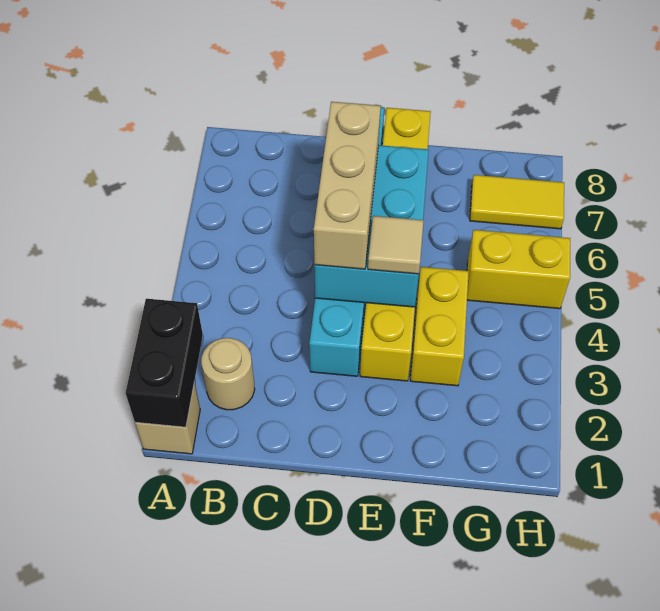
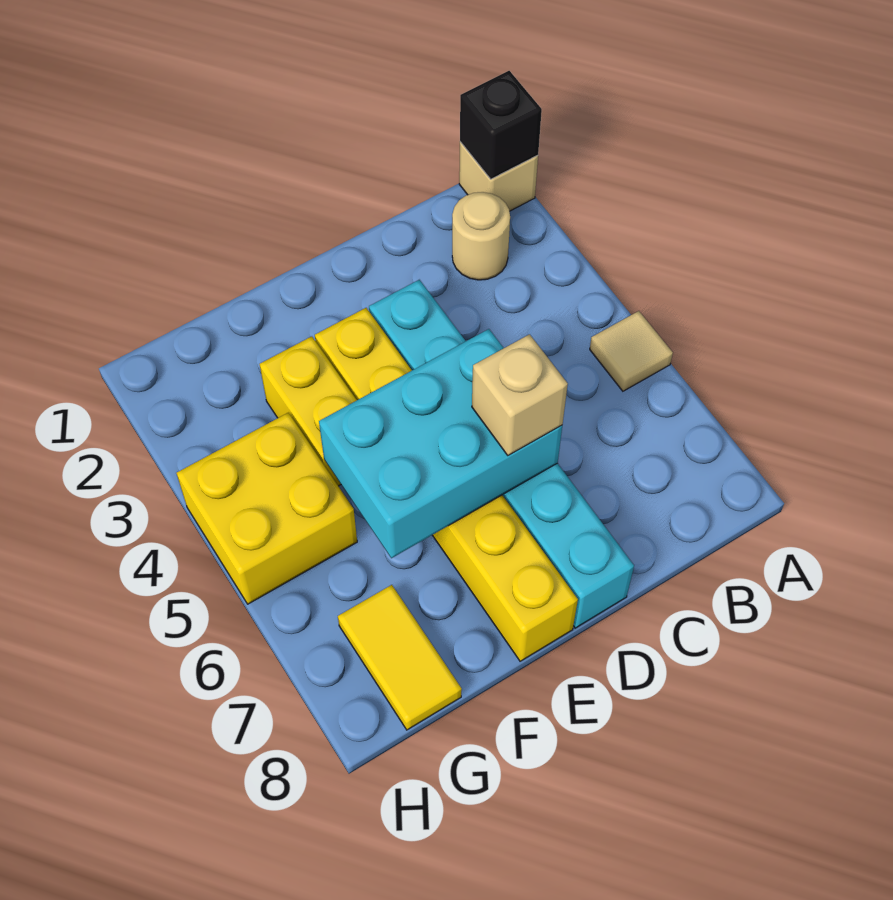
black brick A1:A2 level 2 -> black brick A1 level 2
cyan brick D4:E6 level 2 -> cyan brick D5:F6 level 2
tan brick D4:D6 level 3 -> tan brick D6 level 3
tan tile E4 level 3 -> tan tile A5 level 1
yellow brick G5:H5 level 1 -> yellow brick G4:H5 level 1
yellow tile G7:H7 level 1 -> yellow tile G7:G8 level 1

